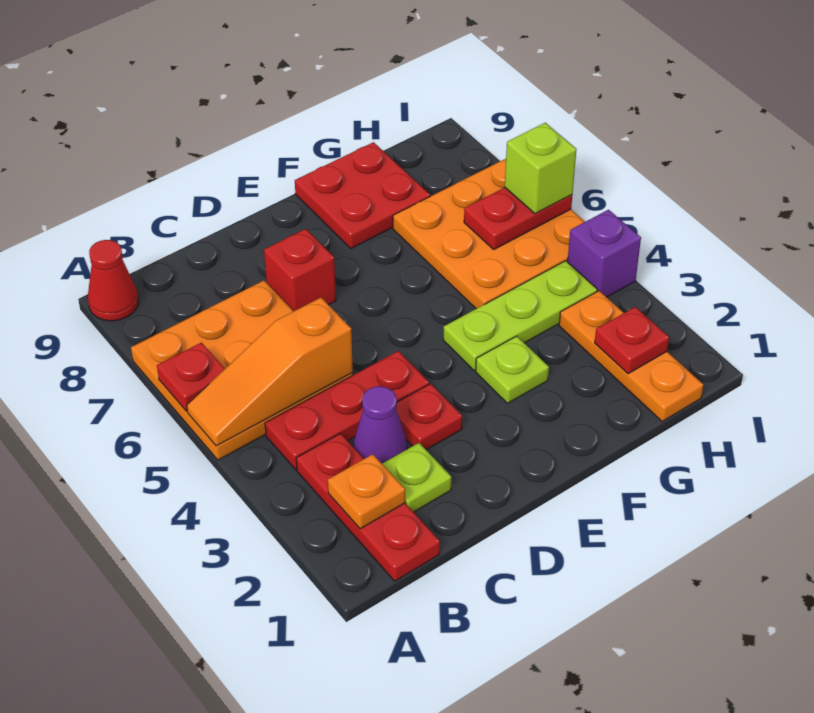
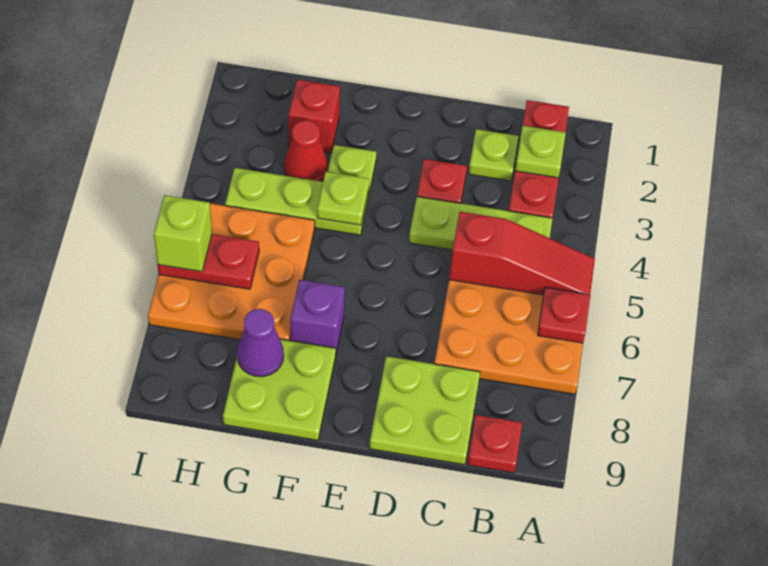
orange slope A5:C5 level 2 top C -> red slope A5:C5 level 2 top C
red cone A9 level 1 -> red cone G3 level 1
orange plate B2 level 2 -> lime plate B2 level 2
red plate B4:D4 level 1 -> lime plate B4:D4 level 1
purple cone C3 level 1 -> purple cone G8 level 2
none -> lime plate C8:D9 level 1
red brick D7 level 1 -> red brick G2 level 1
none -> lime plate F4 level 2
red plate F8:G9 level 1 -> lime plate F8:G9 level 1
orange plate H1:H3 level 1 -> none
red plate H2 level 2 -> red plate B9 level 1
purple brick I4 level 1 -> purple brick F7 level 1

